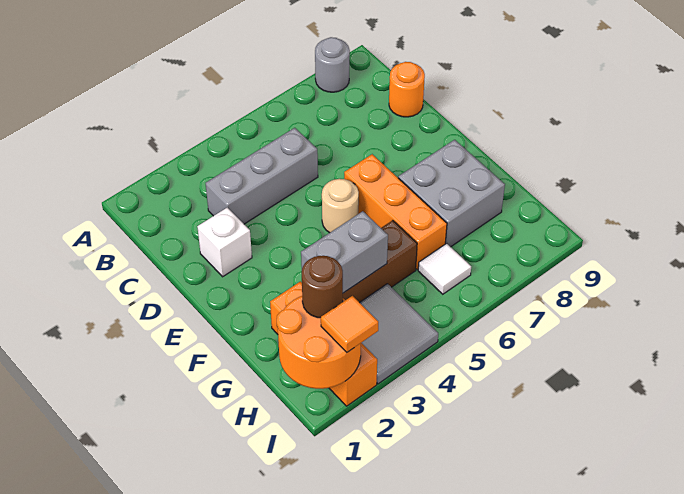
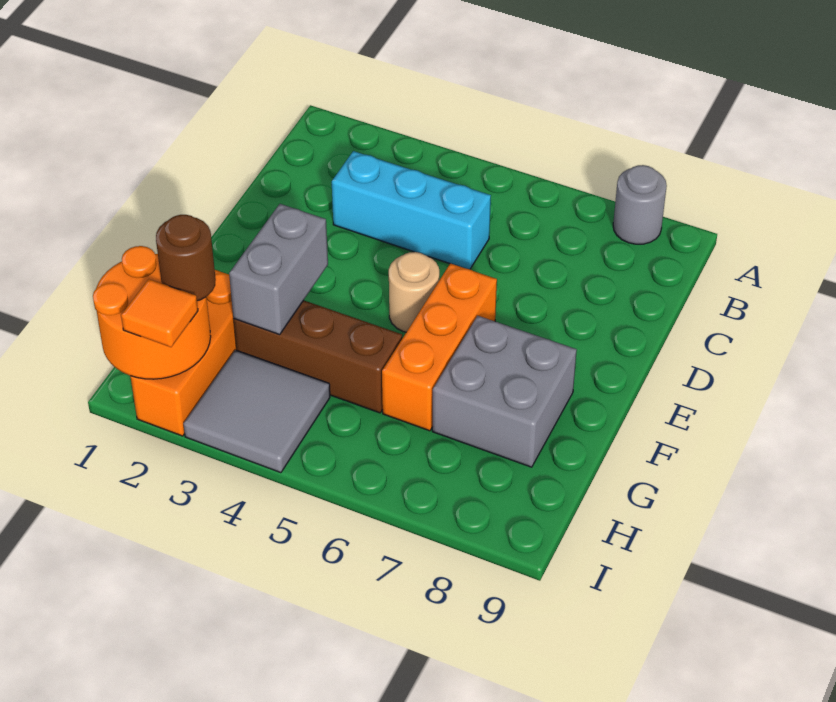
grey brick C3:C5 level 1 -> cyan brick C3:C5 level 1
orange round brick C9 level 1 -> none
white brick D2 level 1 -> none
grey brick G3:G4 level 2 -> grey brick F3:G3 level 2
white tile H6 level 1 -> none

